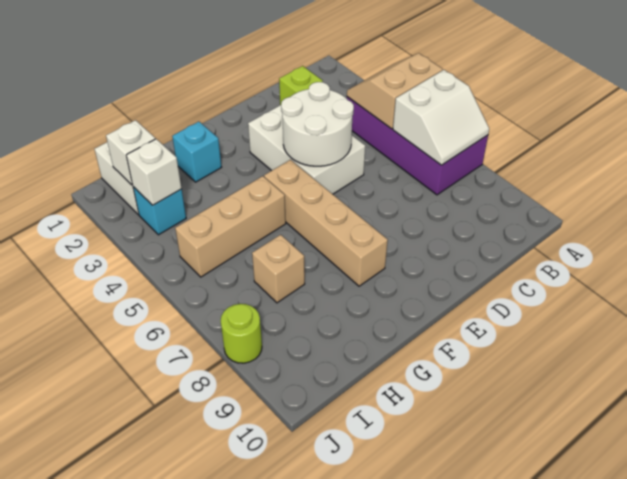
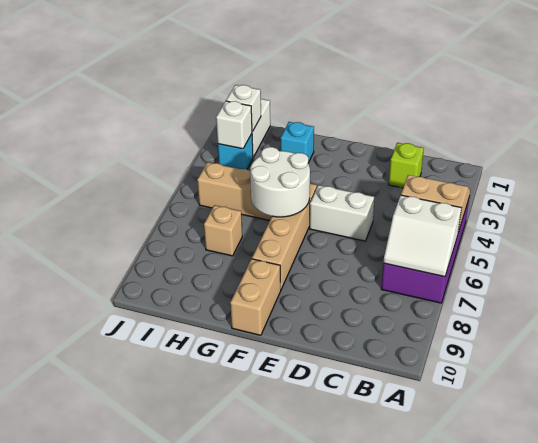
white brick D3:E5 level 1 -> white brick D5:E5 level 1
white round brick D4:E5 level 2 -> white round brick F5:G6 level 2
none -> tan brick F9:F10 level 1
lime round brick J8 level 1 -> none

